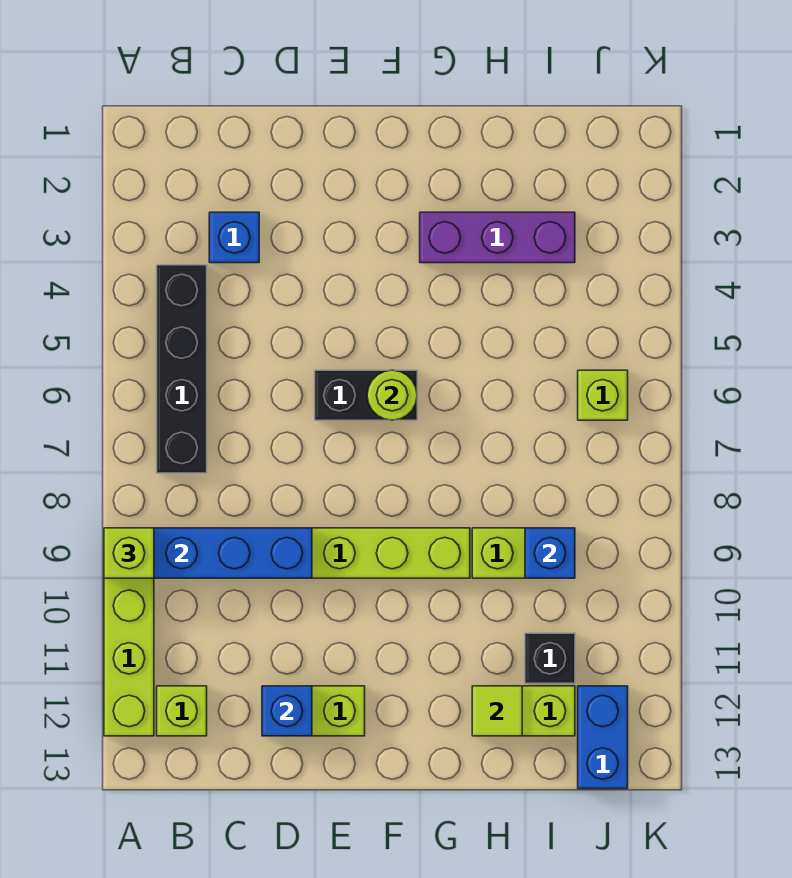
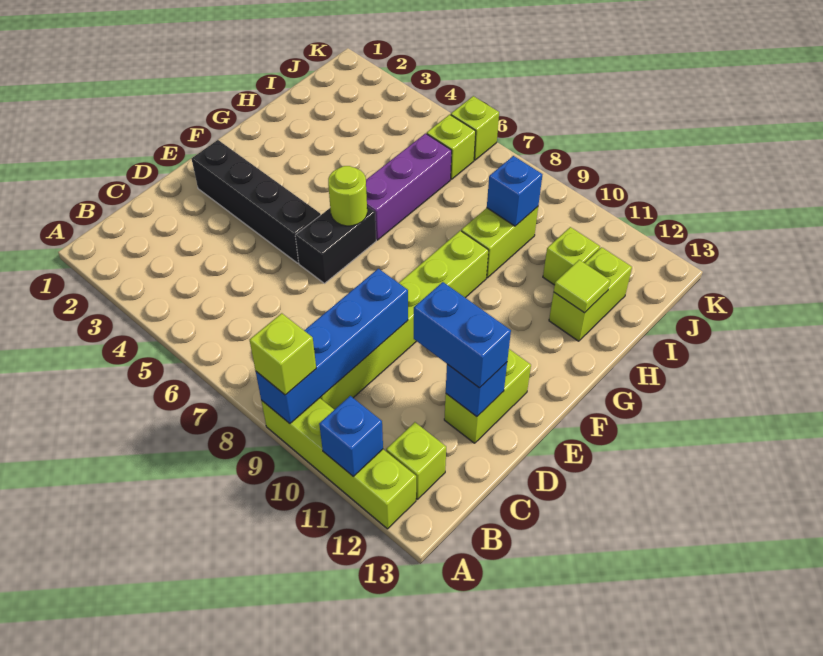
black brick B4:B7 level 1 -> black brick E2:E5 level 1
blue brick C3 level 1 -> blue brick A11 level 2
purple brick G3:I3 level 1 -> purple brick G6:I6 level 1
black brick I11 level 1 -> lime brick I11 level 1
blue brick J12:J13 level 1 -> blue brick D11:D12 level 3
none -> lime brick K6 level 1

